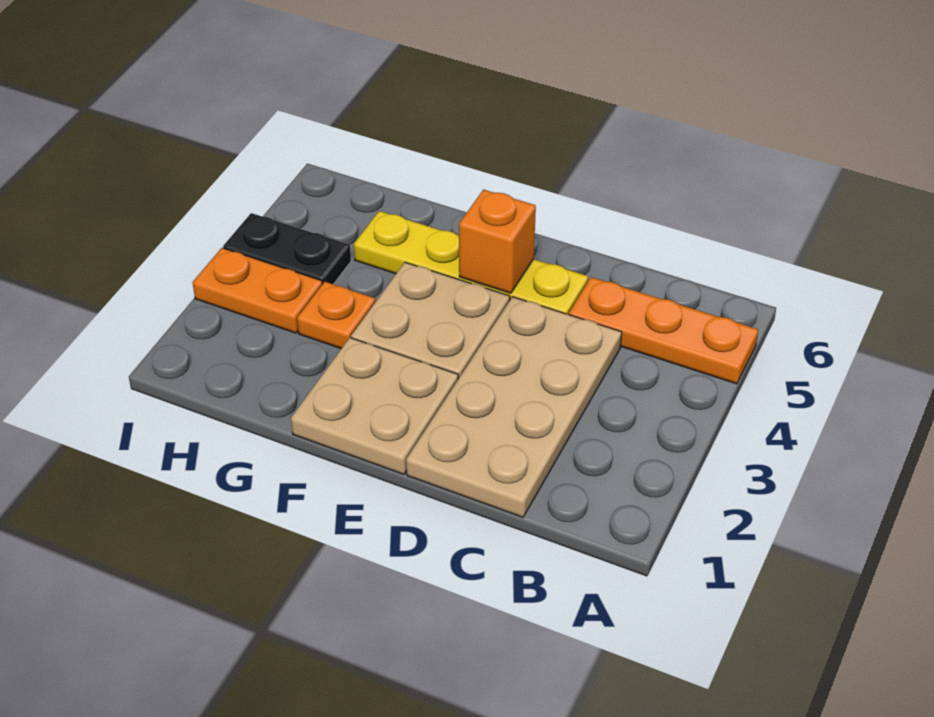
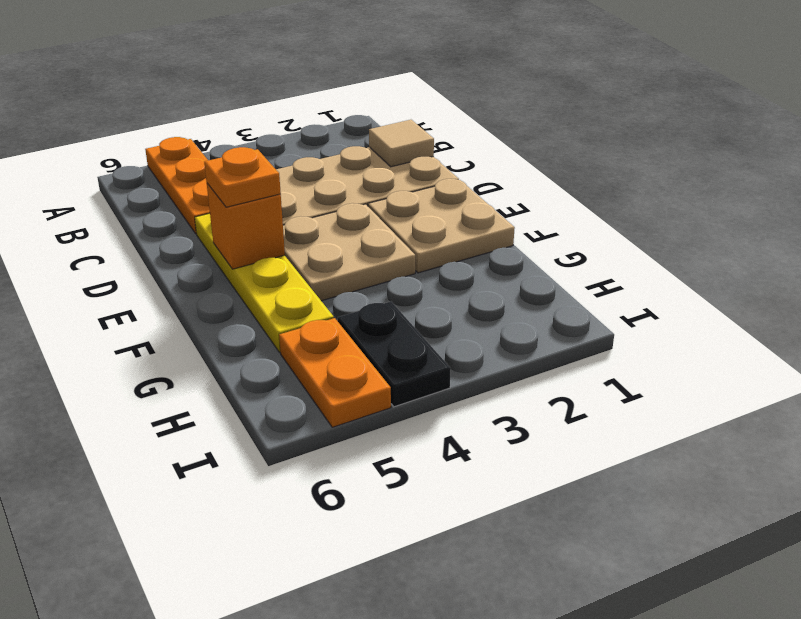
none -> tan tile C1 level 2
orange plate G3 level 1 -> orange plate E5 level 3
orange plate H3:I3 level 1 -> orange plate H5:I5 level 1

